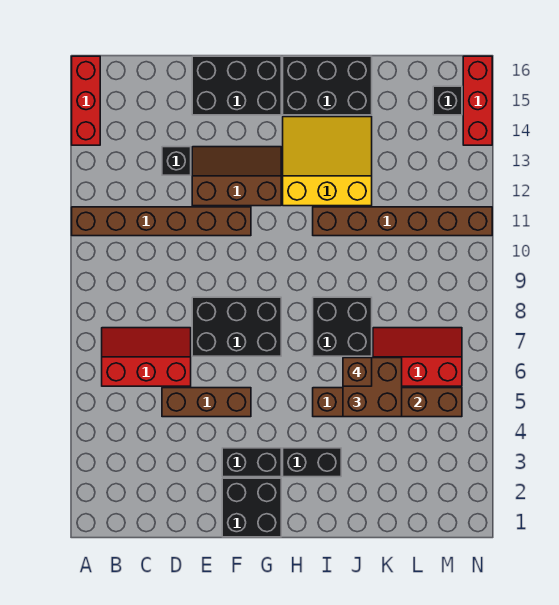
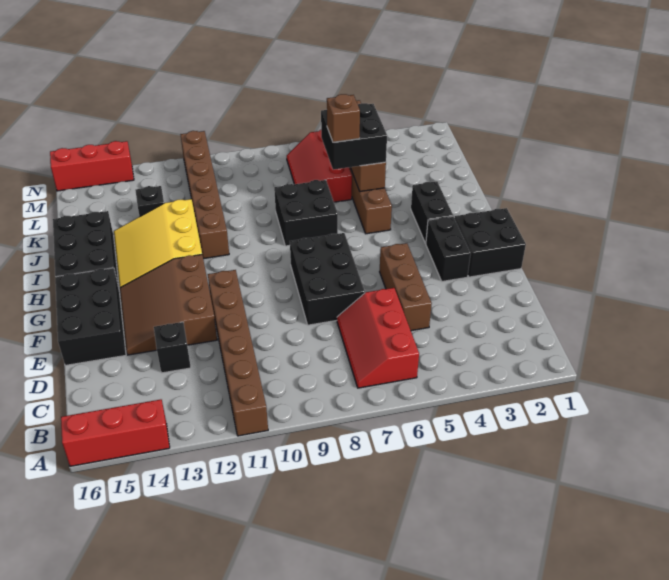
brown slope E12:G13 level 1 top 12 -> brown slope E12:G14 level 1 top 12
brown brick J5:K6 level 3 -> black brick J5:K6 level 3
black brick M15 level 1 -> black brick K13 level 1

